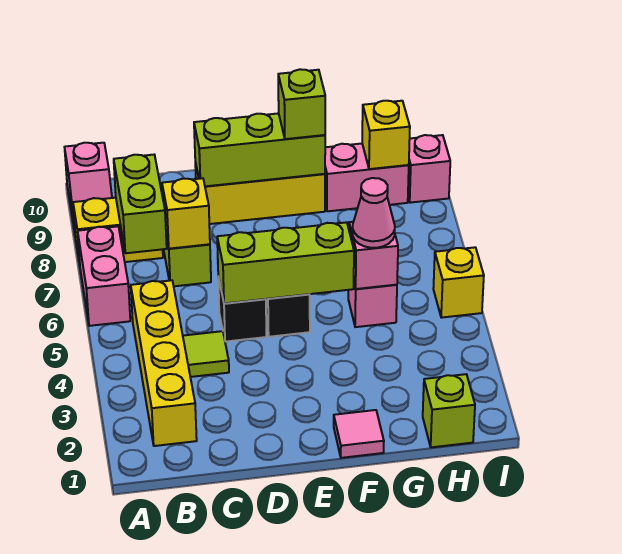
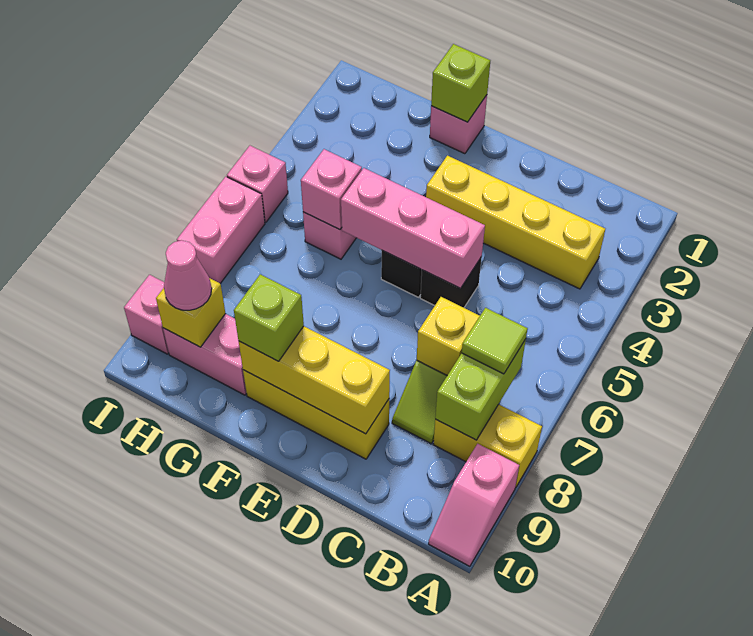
pink brick A6:A7 level 1 -> pink brick I6:I7 level 1
pink slope A9:A10 level 1 top 10 -> pink slope A9:A10 level 1 top 9
yellow brick B2:B5 level 1 -> yellow brick B3:E3 level 1
lime tile C4 level 1 -> lime tile B7 level 3
lime brick D5:F5 level 2 -> pink brick D5:F5 level 2
lime brick D9:F9 level 2 -> yellow brick D9:F9 level 2
pink tile F1 level 1 -> pink brick F1 level 1
pink cone G5 level 3 -> pink cone H9 level 3
lime brick H1 level 1 -> lime brick F1 level 2
yellow brick I5 level 1 -> pink brick I5 level 1

